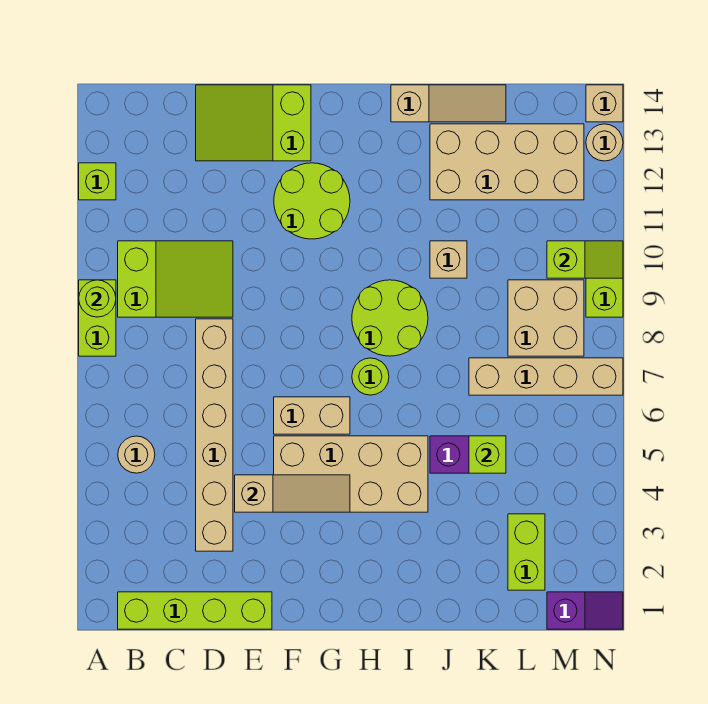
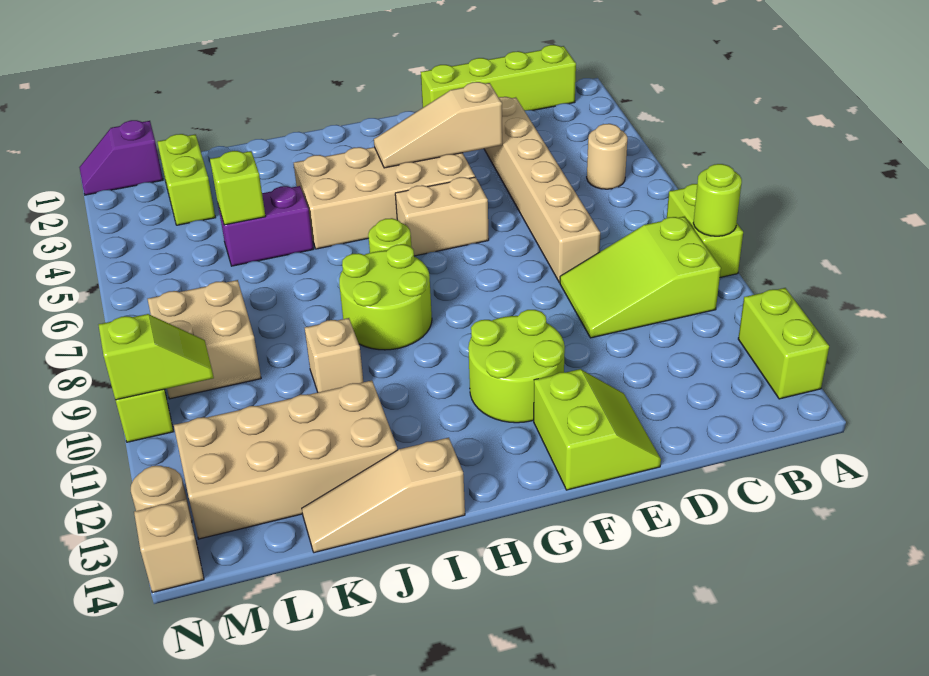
lime brick A12 level 1 -> lime brick A12:A13 level 1
lime slope D13:F14 level 1 top F -> lime slope E13:F14 level 1 top F
tan brick K7:N7 level 1 -> none
lime slope M10:N10 level 2 top M -> lime slope M10:N10 level 2 top N

